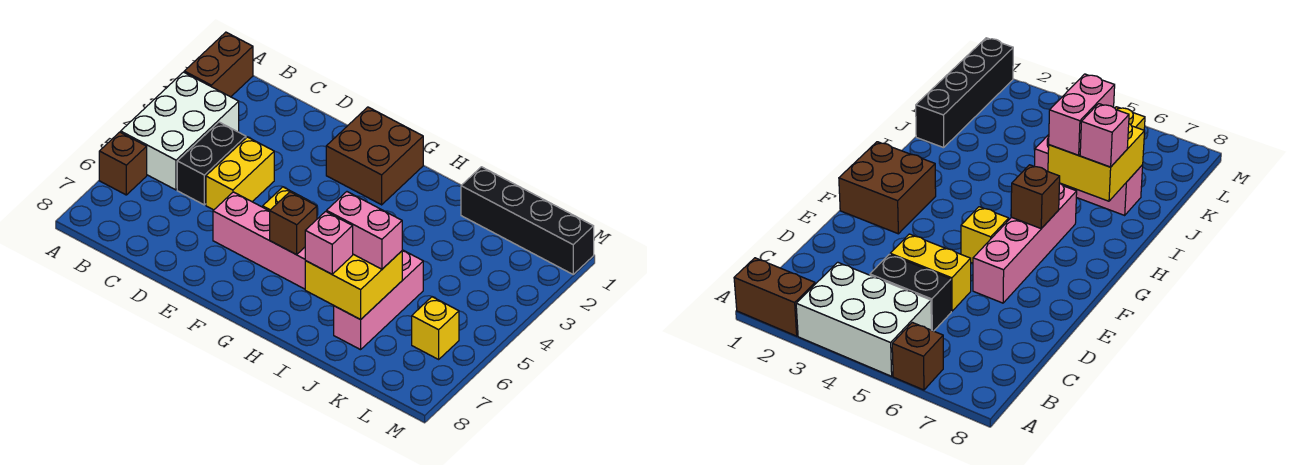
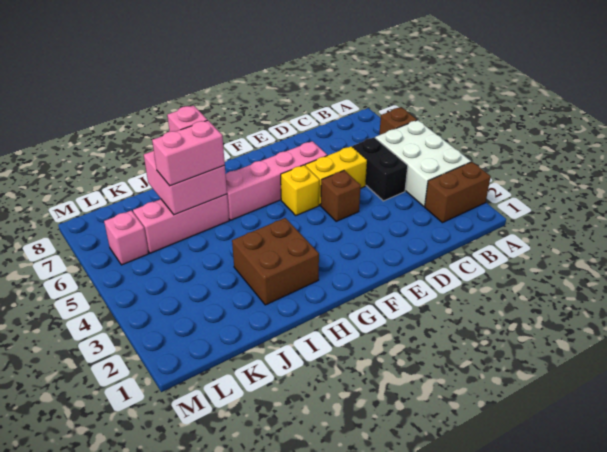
brown brick A1:A2 level 1 -> brown brick A2:B2 level 1
yellow brick D4:D5 level 1 -> yellow brick D5:E5 level 1
brown brick F1:G2 level 1 -> brown brick H2:I3 level 1
brown brick G6 level 2 -> brown brick E4 level 1
yellow brick I6:J7 level 2 -> pink brick I6:J7 level 2
black brick J1:M1 level 1 -> none
pink brick J5:J7 level 1 -> pink brick I6:K6 level 1
yellow brick L6 level 1 -> pink brick L6 level 1

